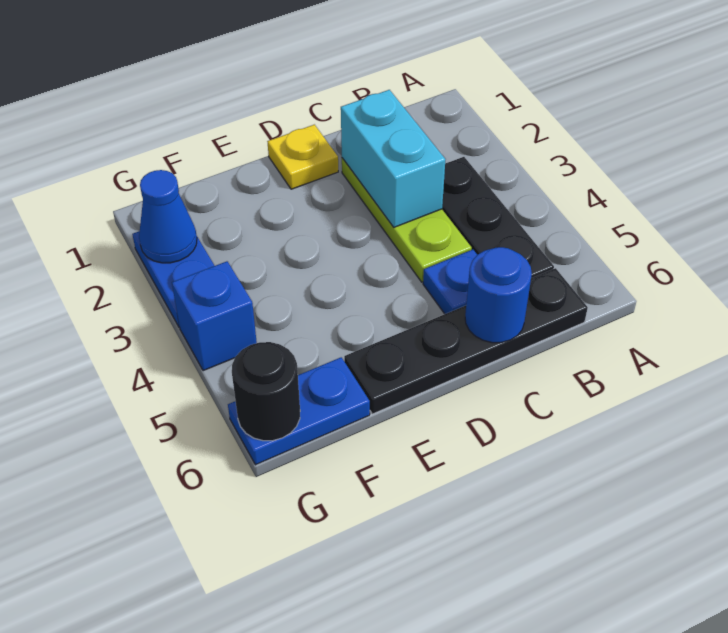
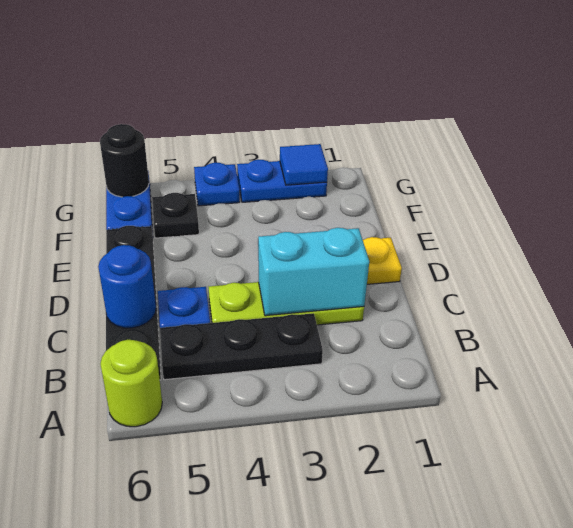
none -> lime round brick A6 level 1
none -> black plate F5 level 1
blue cone G2 level 2 -> blue tile G2 level 2
blue brick G4 level 1 -> blue plate G4 level 1

